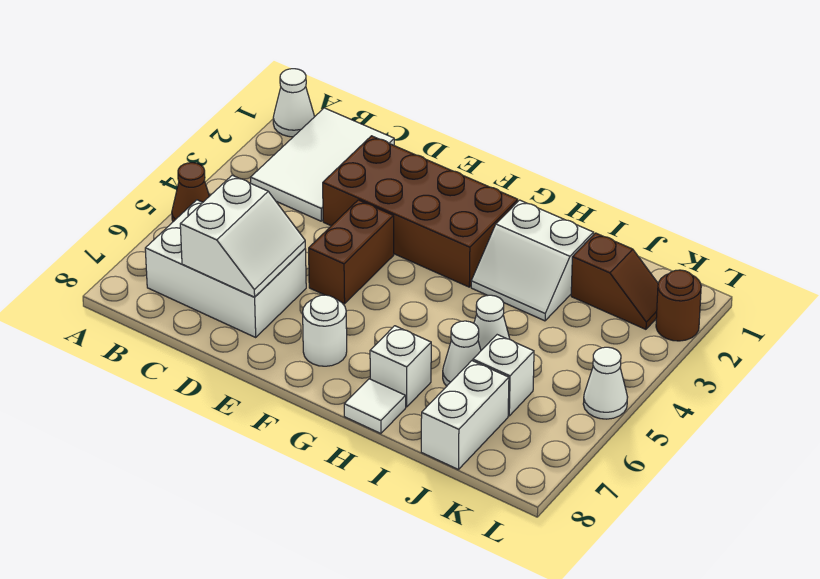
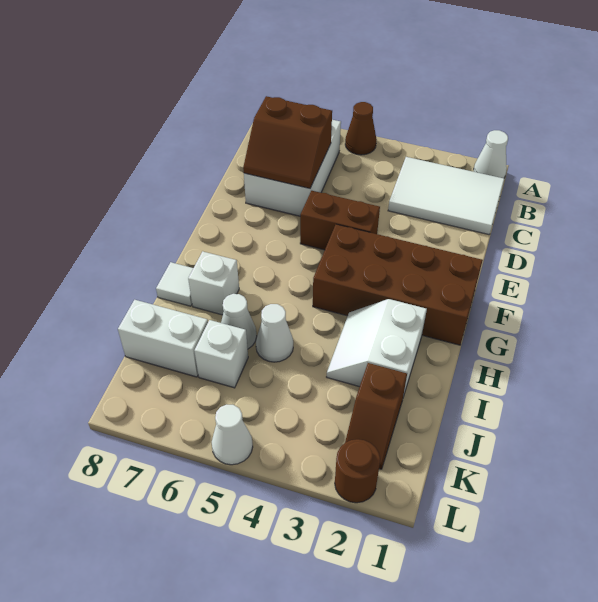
white slope C6:D7 level 2 top C -> brown slope C6:D7 level 2 top C
brown brick D2:G3 level 1 -> brown brick F1:G4 level 1
white round brick F7 level 1 -> none

